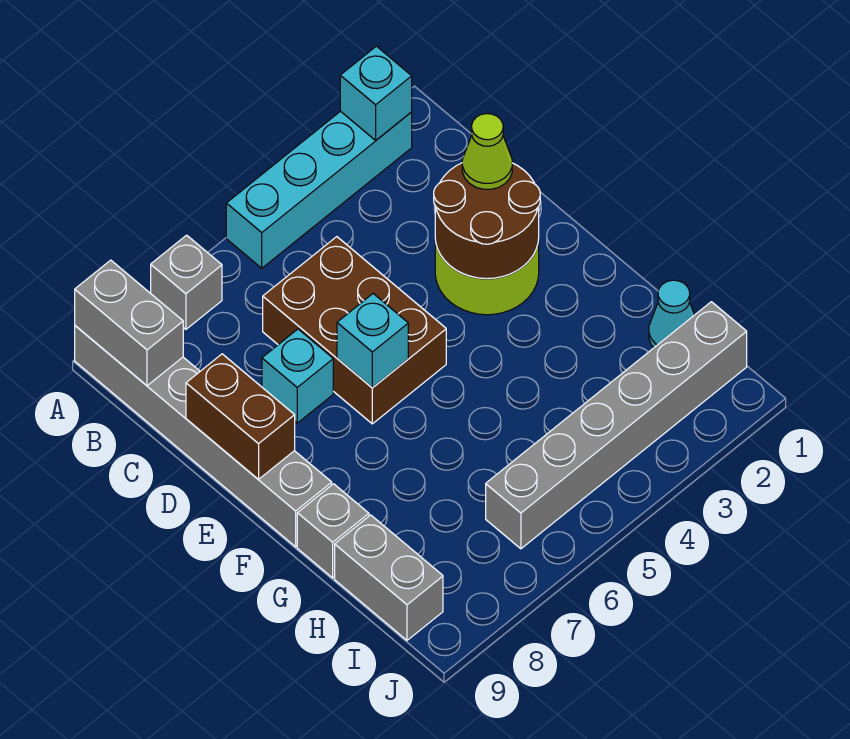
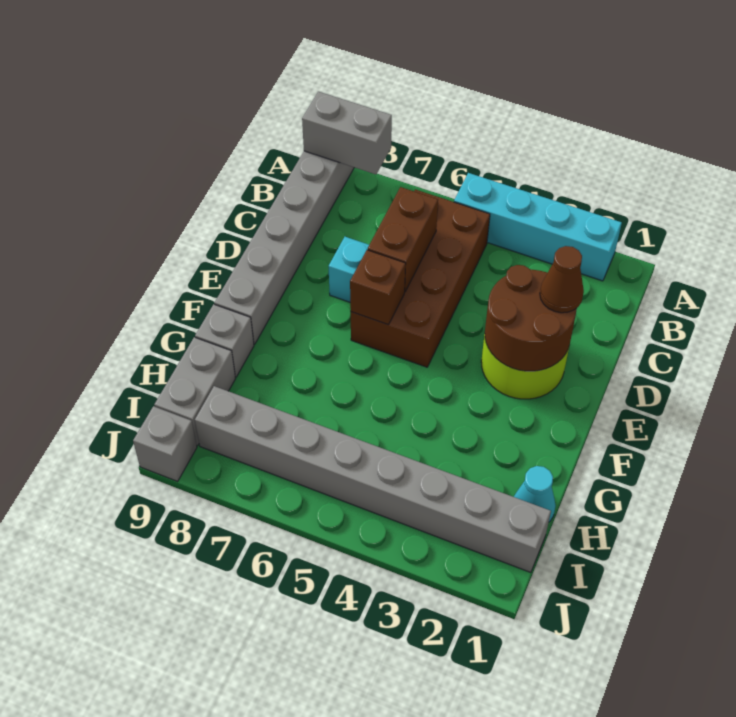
cyan brick A2 level 2 -> none
grey brick A7 level 1 -> grey brick J9 level 1
grey brick A9:B9 level 2 -> grey brick A8:A9 level 2
brown brick C5:E6 level 1 -> brown brick B5:E6 level 1
lime cone D2 level 3 -> brown cone D2 level 3
brown brick D9:E9 level 2 -> brown brick C6:D6 level 2
cyan brick E6 level 2 -> brown brick E6 level 2
grey brick I1:I6 level 1 -> grey brick I1:I8 level 1

